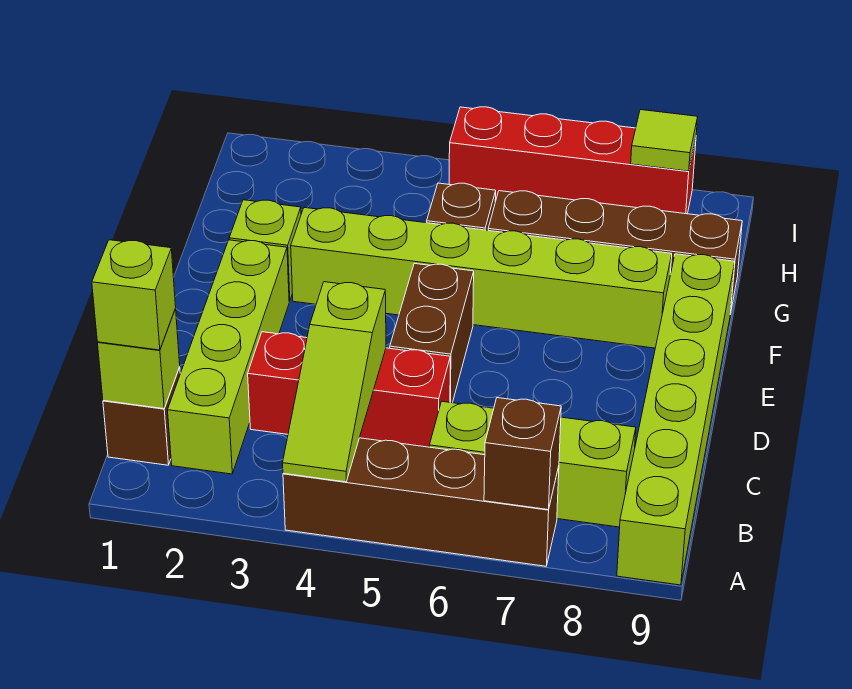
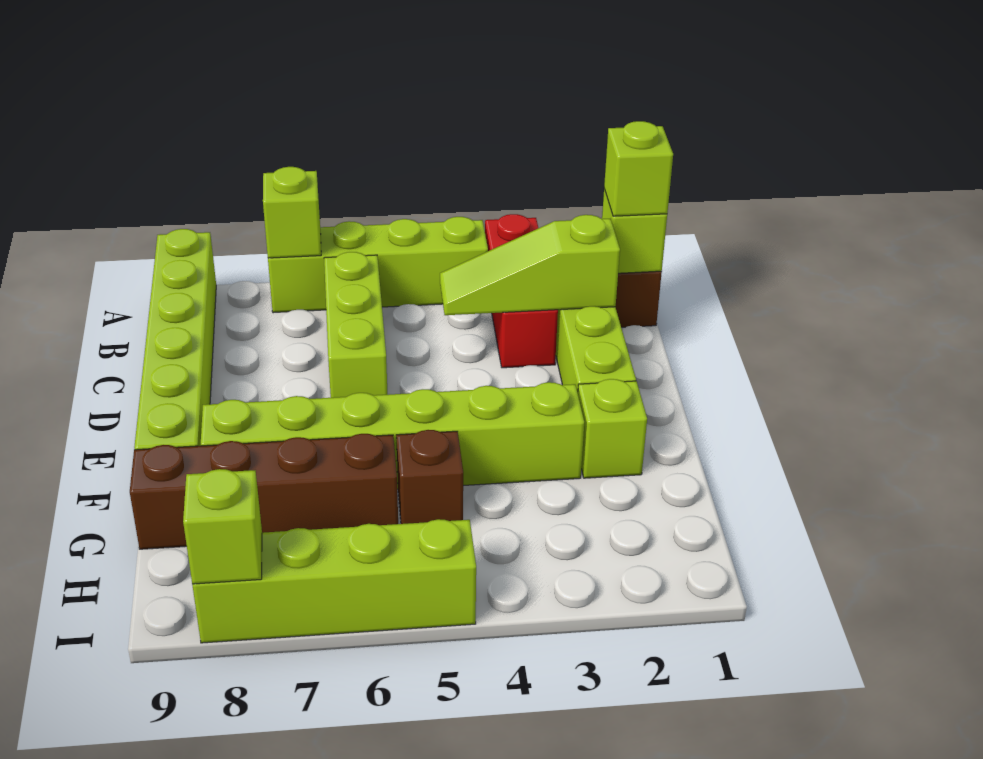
brown brick A4:A7 level 1 -> lime brick A4:A7 level 1
lime slope A4:C4 level 2 top C -> lime slope C2:C4 level 2 top 2
brown brick A7 level 2 -> lime brick A7 level 2
lime brick B6:B8 level 1 -> lime brick B6:D6 level 1
red brick C3:C5 level 1 -> red brick A3:C3 level 1
brown brick D5:E5 level 1 -> none
red brick I5:I8 level 1 -> lime brick I5:I8 level 1
lime tile I8 level 2 -> lime brick I8 level 2

